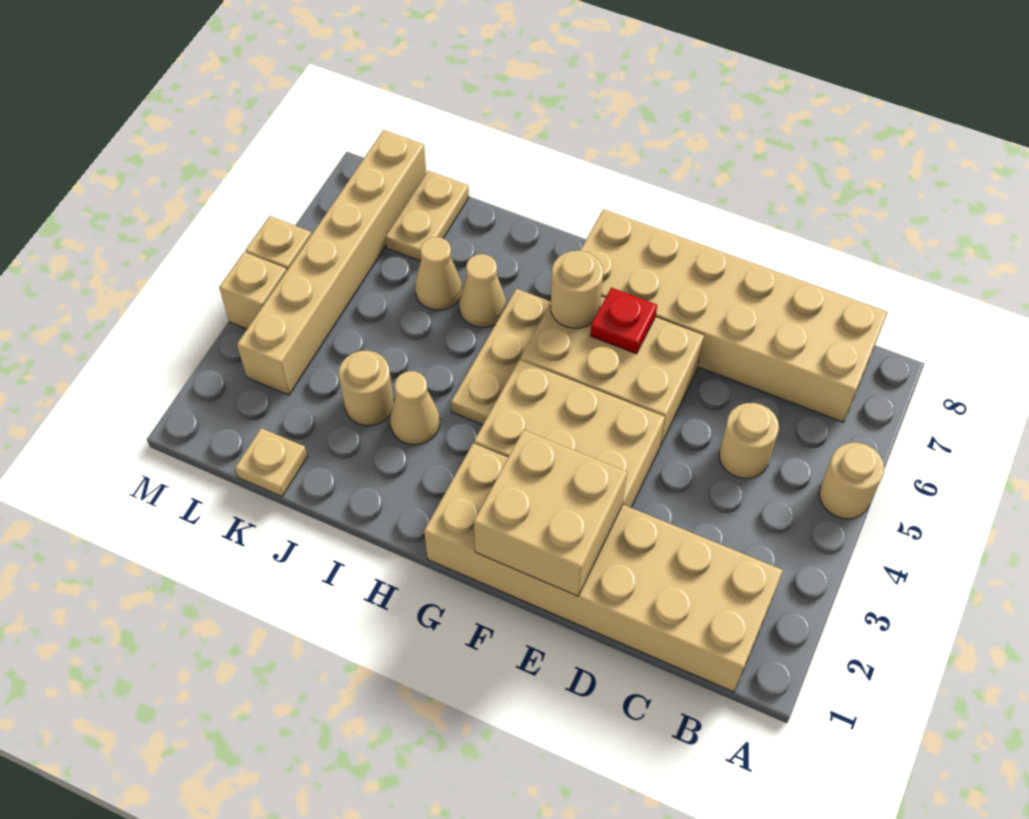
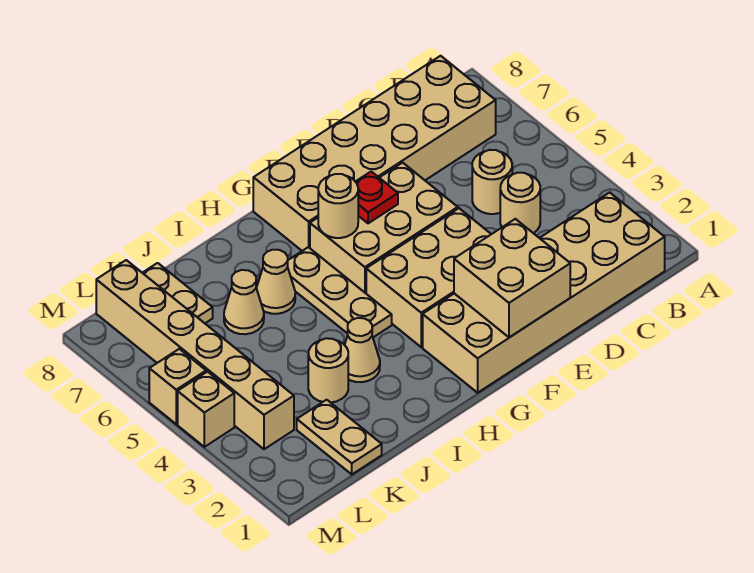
tan round brick A5 level 1 -> tan round brick C4 level 1
tan plate K1 level 1 -> tan plate K1:K2 level 1

